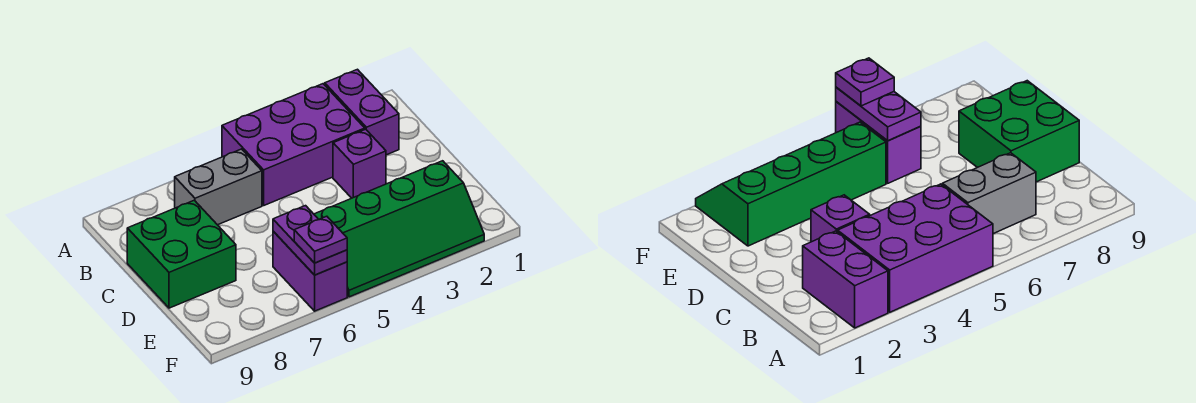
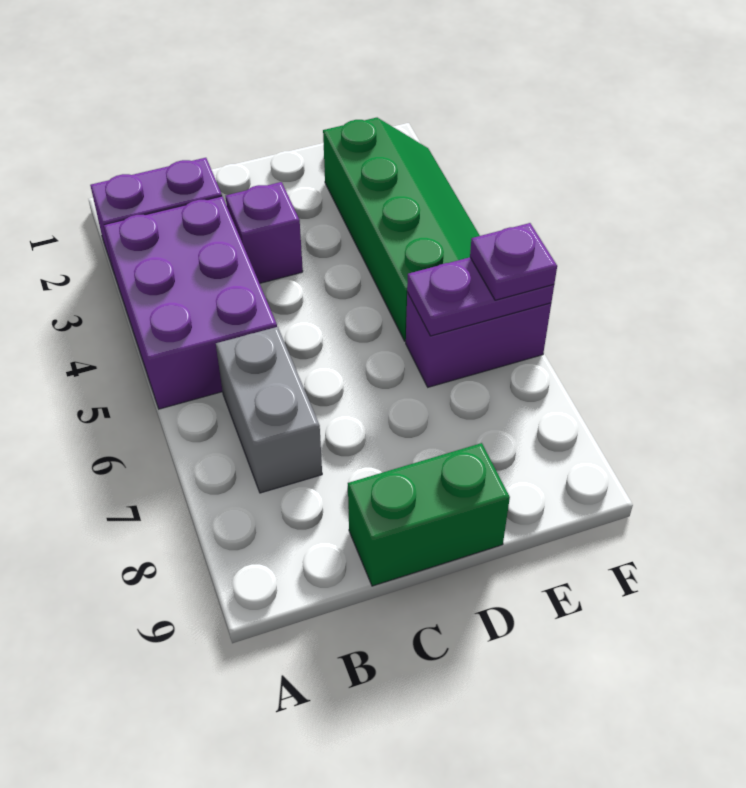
green brick C8:D9 level 1 -> green brick C9:D9 level 1

